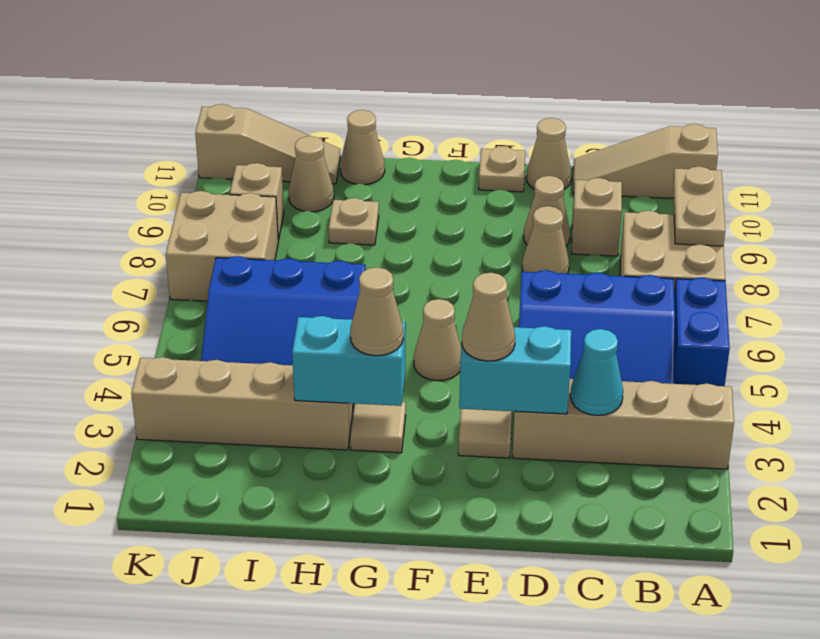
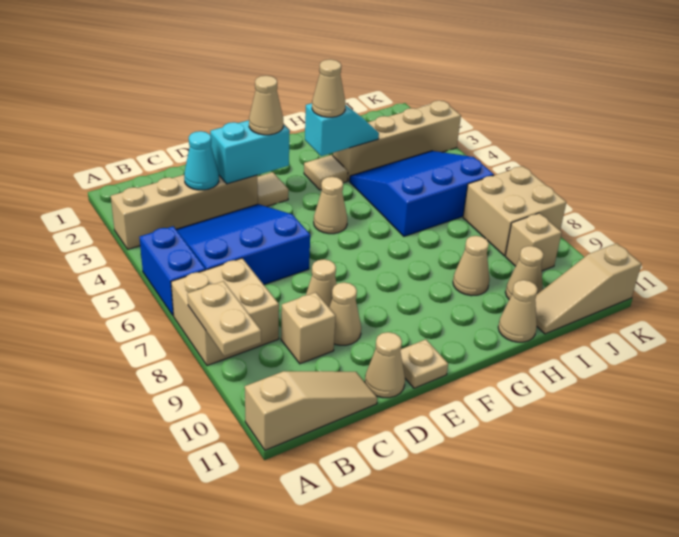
cyan brick G3:H3 level 2 -> cyan slope G3:H3 level 2 top G
tan plate H9 level 1 -> tan cone H9 level 1

